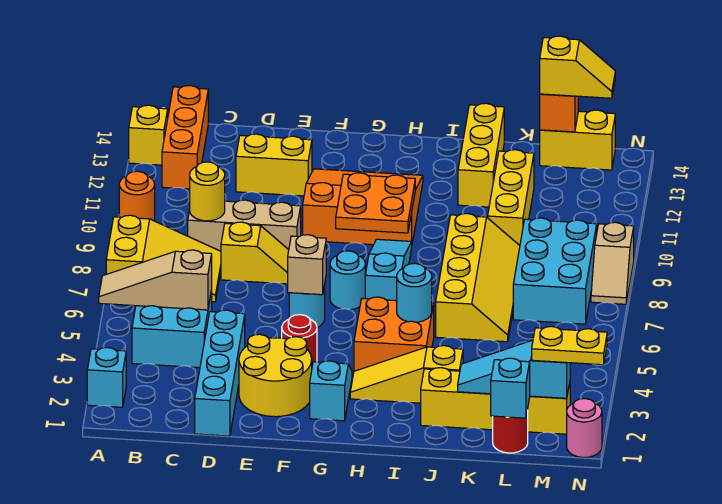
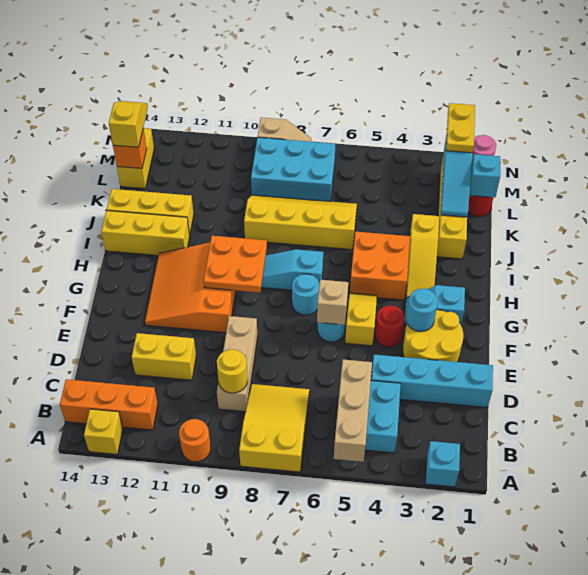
tan slope A5:C5 level 2 top C -> tan brick A5:C5 level 2
yellow slope D8:E8 level 1 top D -> yellow slope F5:G5 level 1 top F
yellow brick D12:E12 level 1 -> yellow brick D11:D12 level 1
cyan round brick I5 level 2 -> cyan round brick F3 level 2
yellow brick K10:K12 level 1 -> yellow brick I12:I14 level 1

